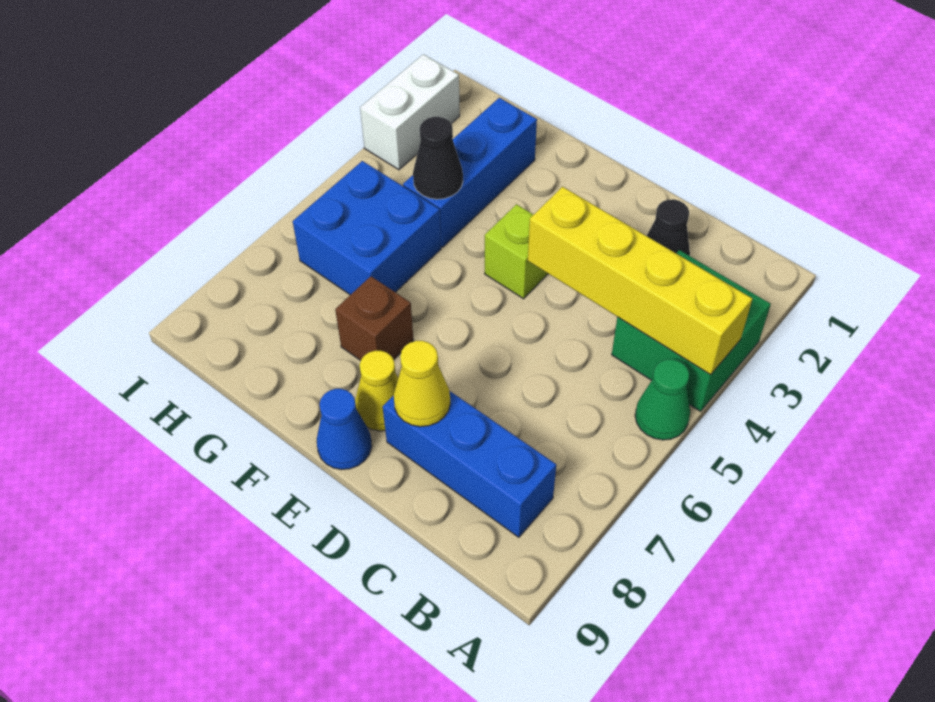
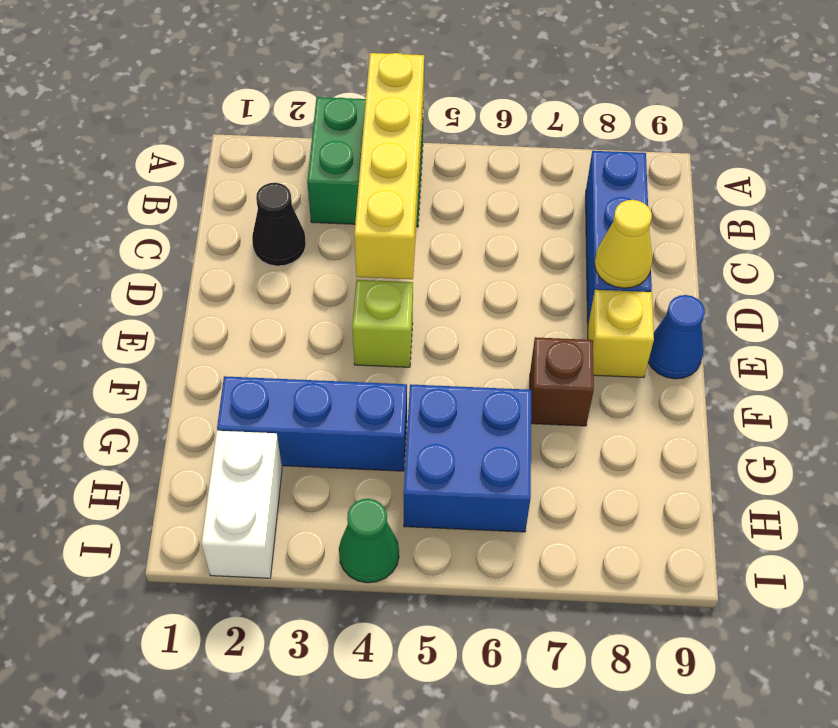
green cone A5 level 1 -> green cone I4 level 1
yellow cone E8 level 1 -> yellow brick E8 level 1
black cone G4 level 2 -> none
white brick I2:I3 level 1 -> white brick H2:I2 level 1

